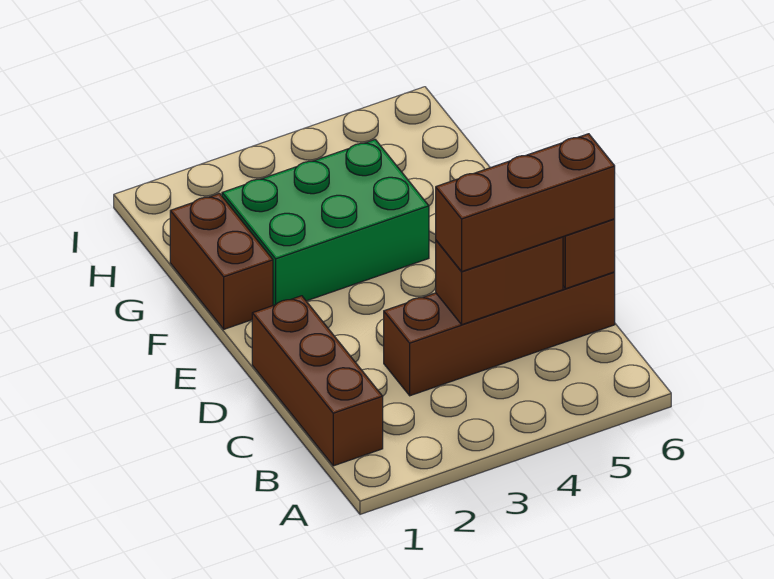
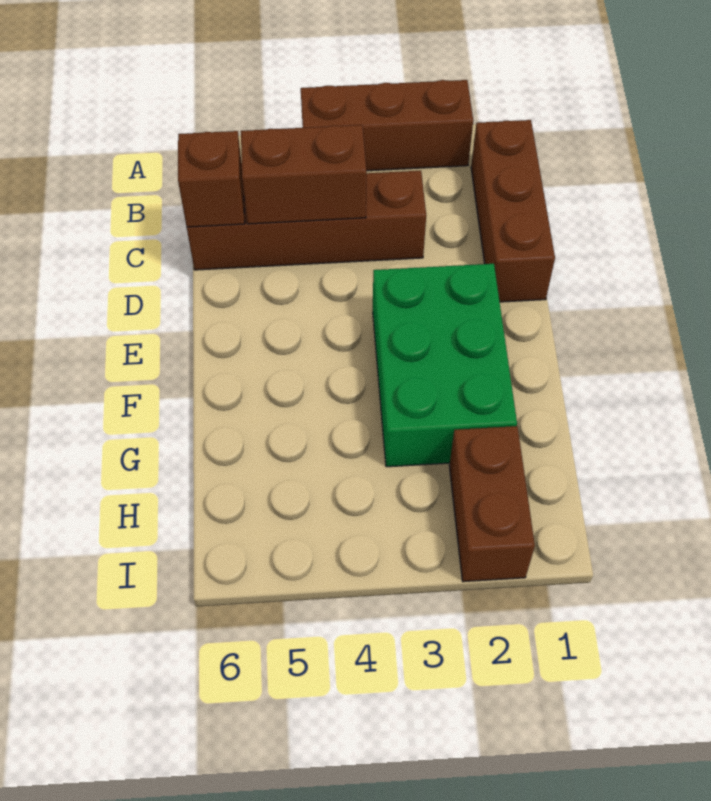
brown brick C4:C6 level 3 -> brown brick A2:A4 level 1
brown brick F1:G1 level 1 -> brown brick H2:I2 level 1
green brick F2:G4 level 1 -> green brick E2:G3 level 1

